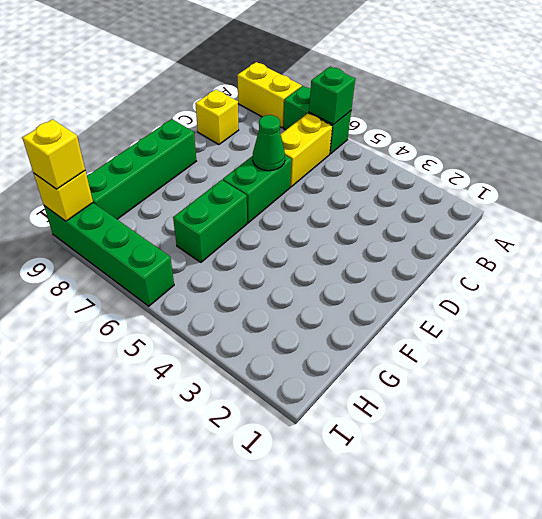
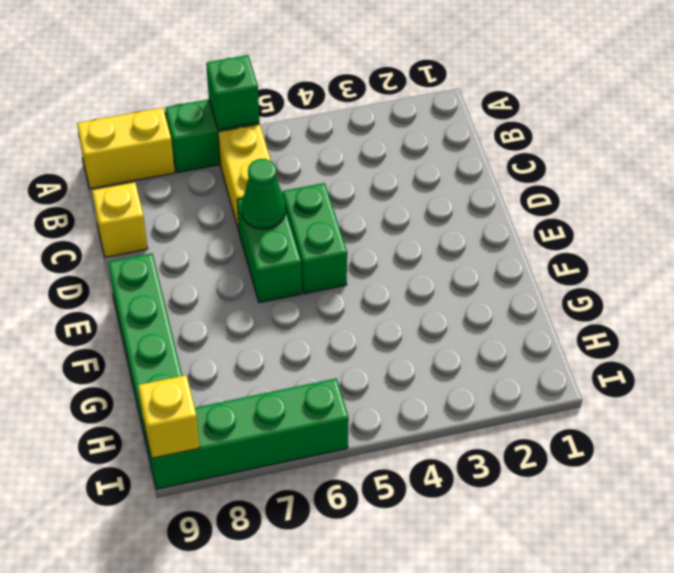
green brick F6:G6 level 1 -> green brick D5:E5 level 1
yellow brick I9 level 3 -> none

